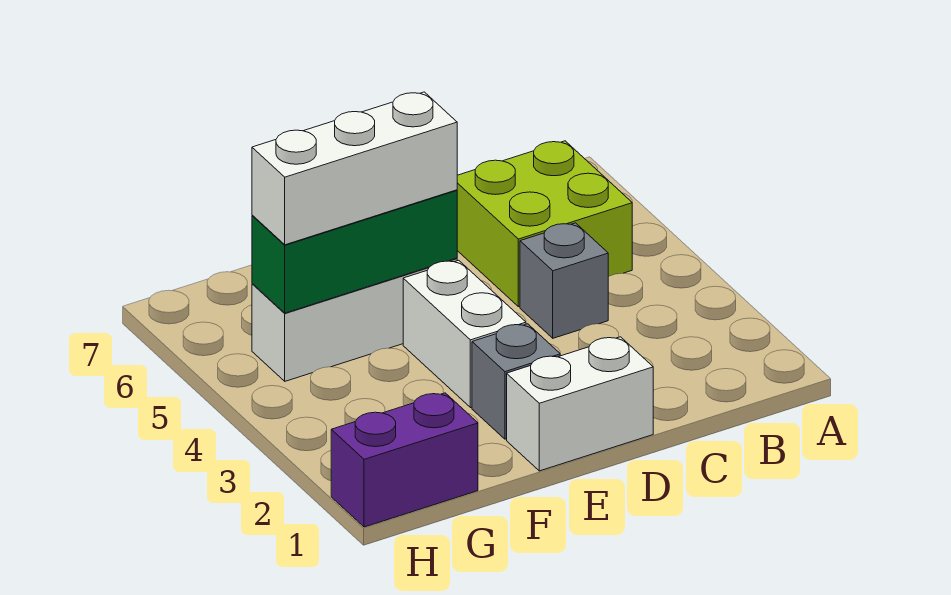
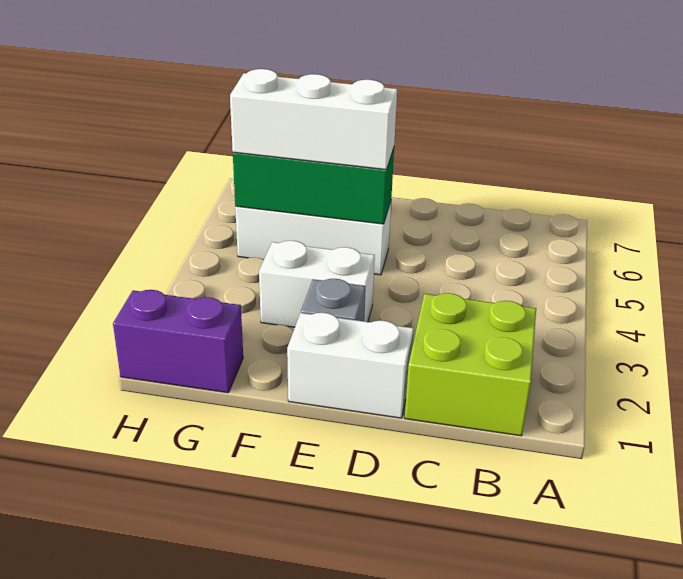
lime brick B5:C6 level 1 -> lime brick B1:C2 level 1
grey brick C4 level 1 -> none
white brick E3:E4 level 1 -> white brick E3:F3 level 1

